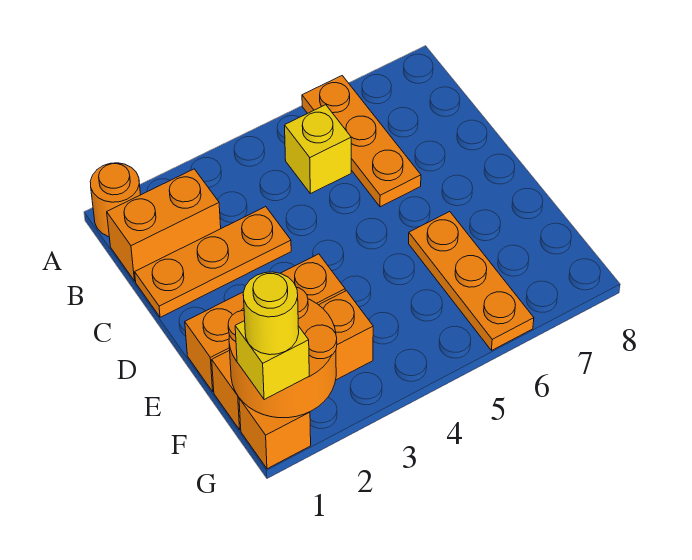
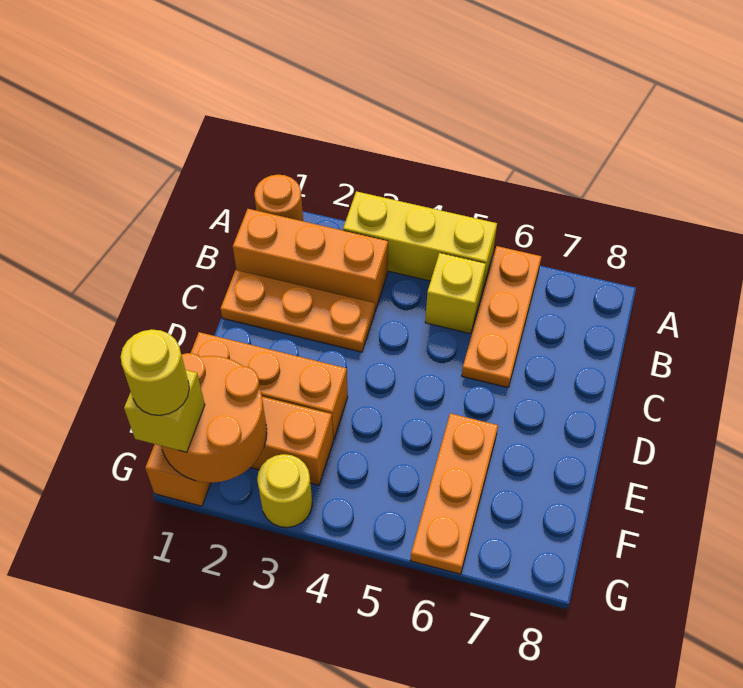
none -> yellow brick A3:A5 level 1
orange brick B1:B2 level 1 -> orange brick B1:B3 level 1
none -> yellow round brick G3 level 1

